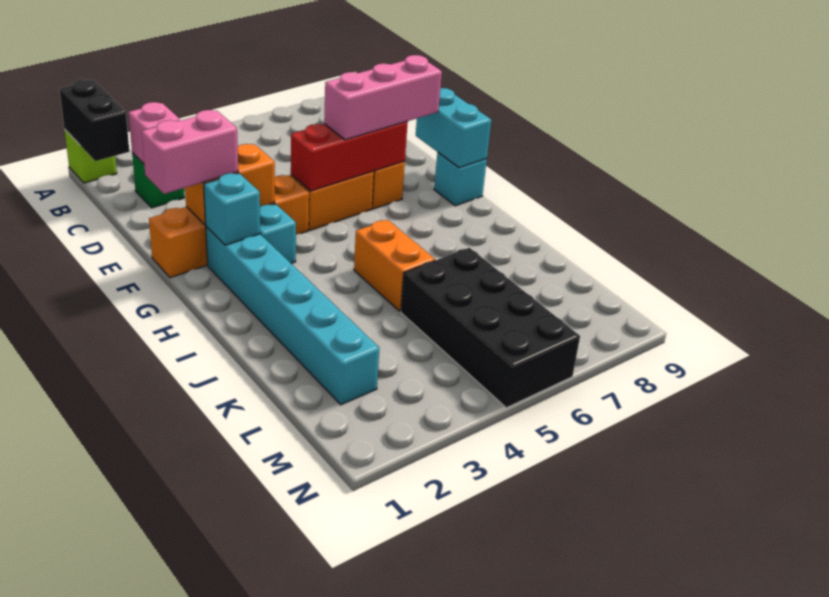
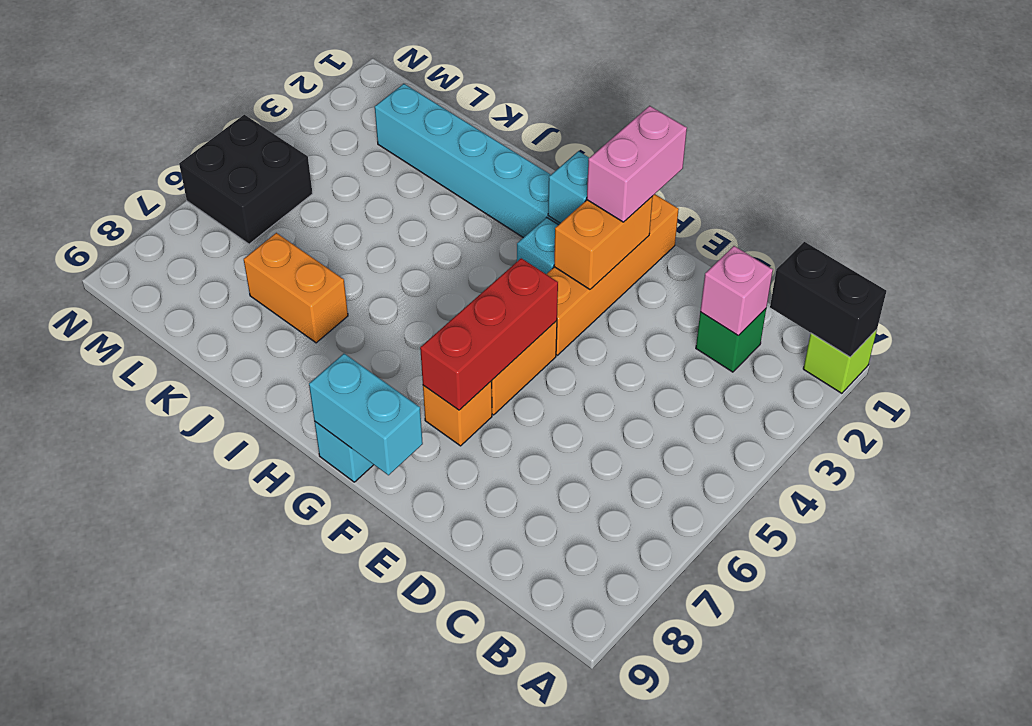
pink brick F6:F8 level 3 -> none
orange brick I5:J5 level 1 -> orange brick J7:K7 level 1
black brick K5:N6 level 1 -> black brick M5:N6 level 1

